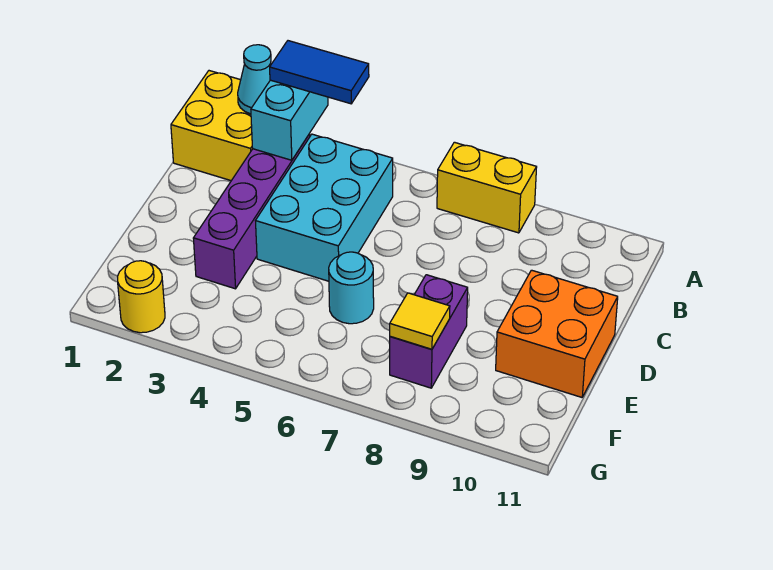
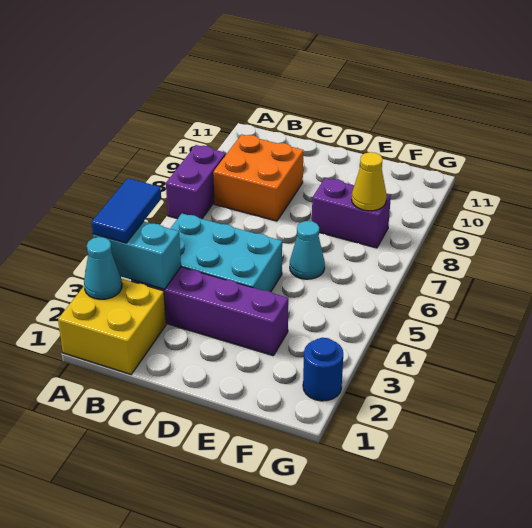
yellow brick A7:A8 level 1 -> purple brick A7:A8 level 1
orange brick D10:E11 level 1 -> orange brick B8:C9 level 1
cyan round brick E6 level 1 -> cyan cone E6 level 1
yellow tile F8 level 2 -> yellow cone F8 level 2
yellow round brick G2 level 1 -> blue round brick G2 level 1

